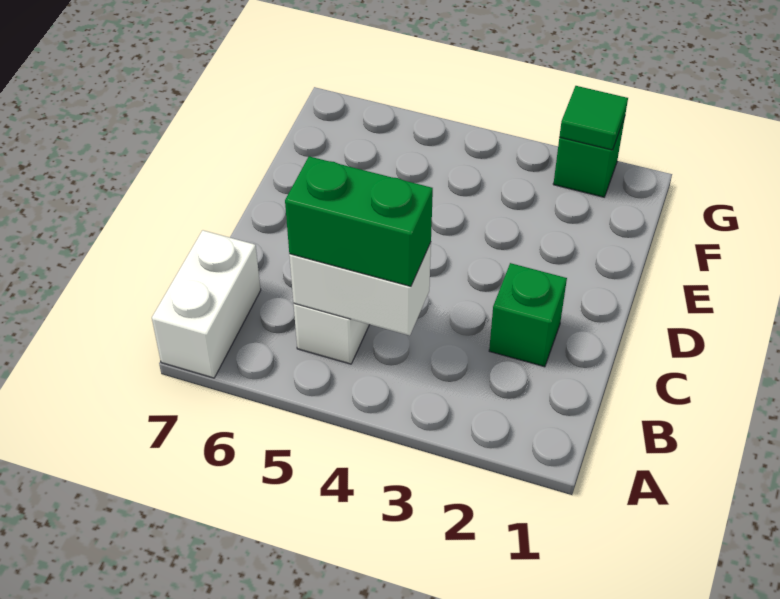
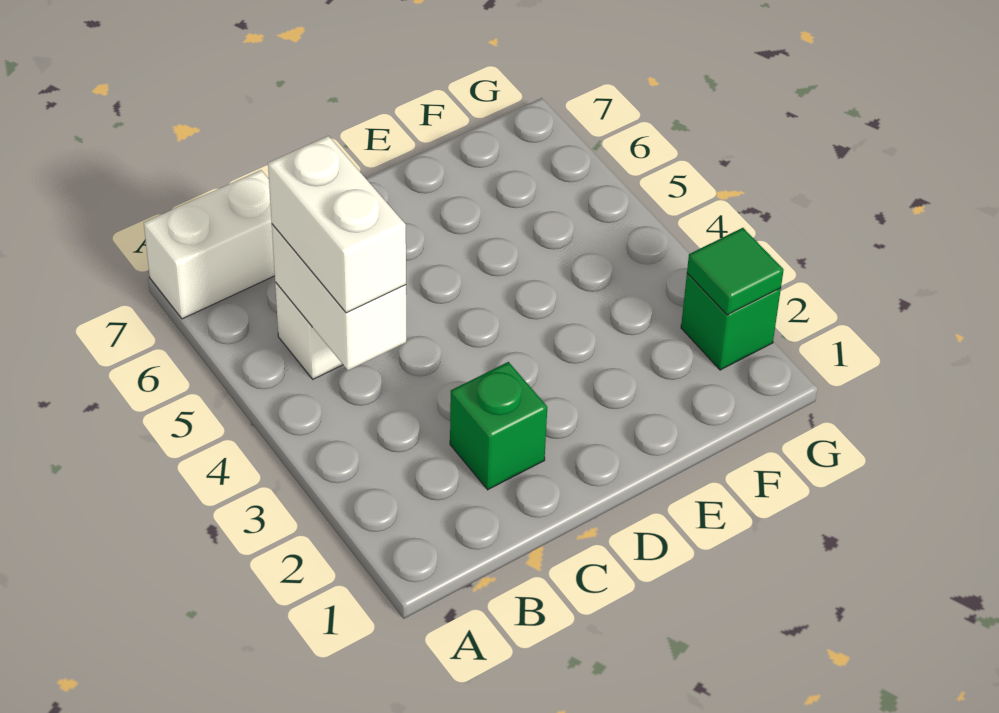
green brick B4:B5 level 3 -> white brick B4:B5 level 3

